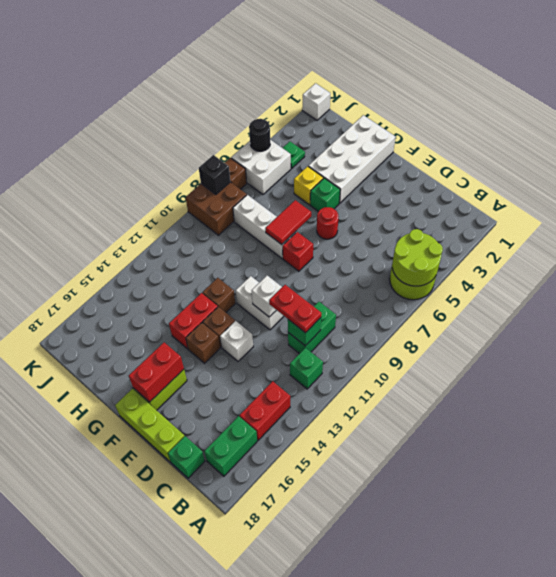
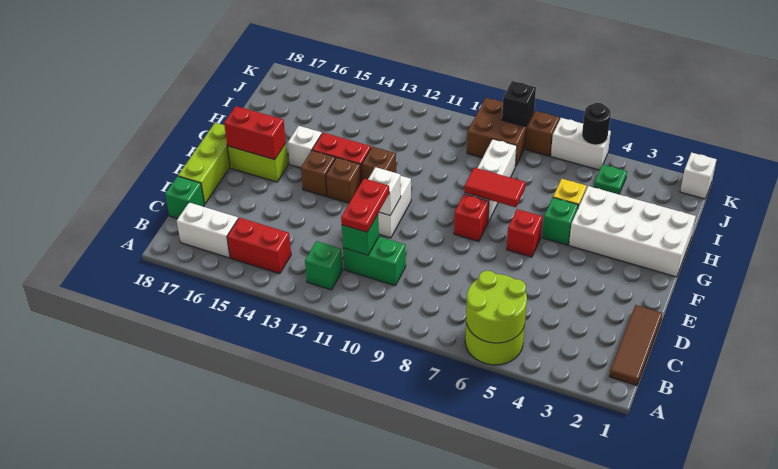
none -> brown tile B1:D1 level 1
green brick B16:B17 level 1 -> white brick B16:B17 level 1
white brick E13 level 1 -> white brick G15 level 1
red round brick F6 level 1 -> red brick F6 level 1
white brick J5:K6 level 1 -> white brick K5:K6 level 1

